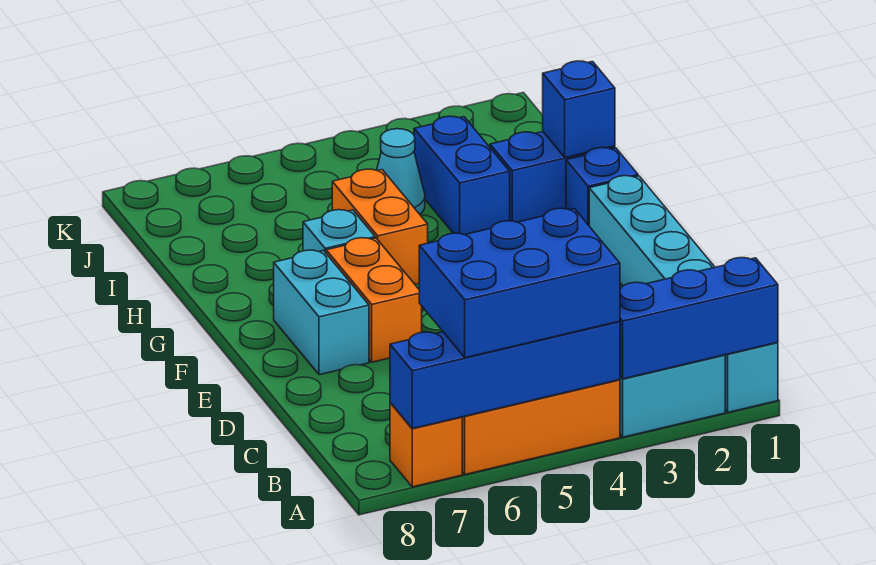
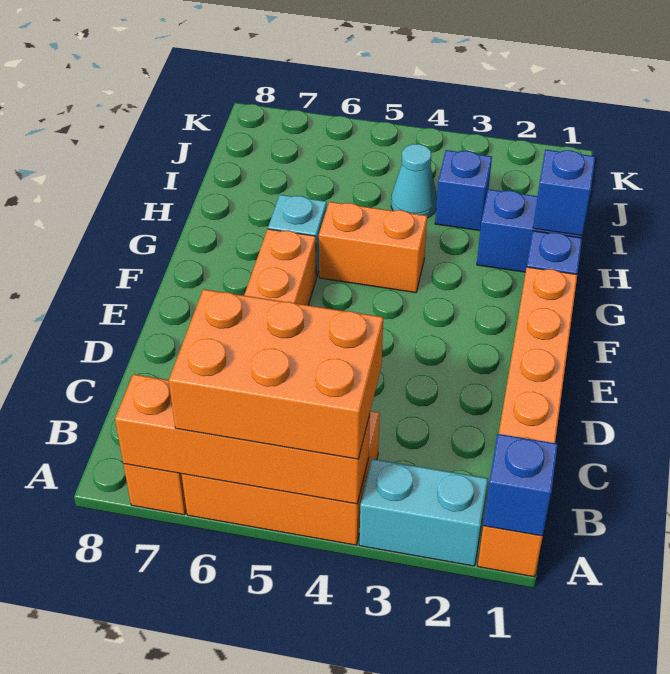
cyan brick A1:F1 level 1 -> orange brick A1:F1 level 1
blue brick A1:A3 level 2 -> blue brick A1 level 2
blue brick A4:A7 level 2 -> orange brick A4:A7 level 2
blue brick A4:B6 level 3 -> orange brick A4:B6 level 3
cyan brick E7:F7 level 1 -> none
orange brick G5:H5 level 1 -> orange brick G4:G5 level 1
blue brick H3:I3 level 1 -> blue brick I3 level 1

